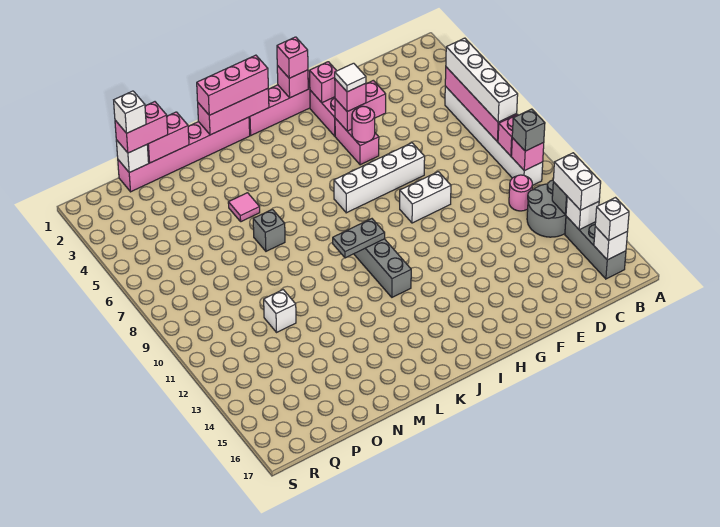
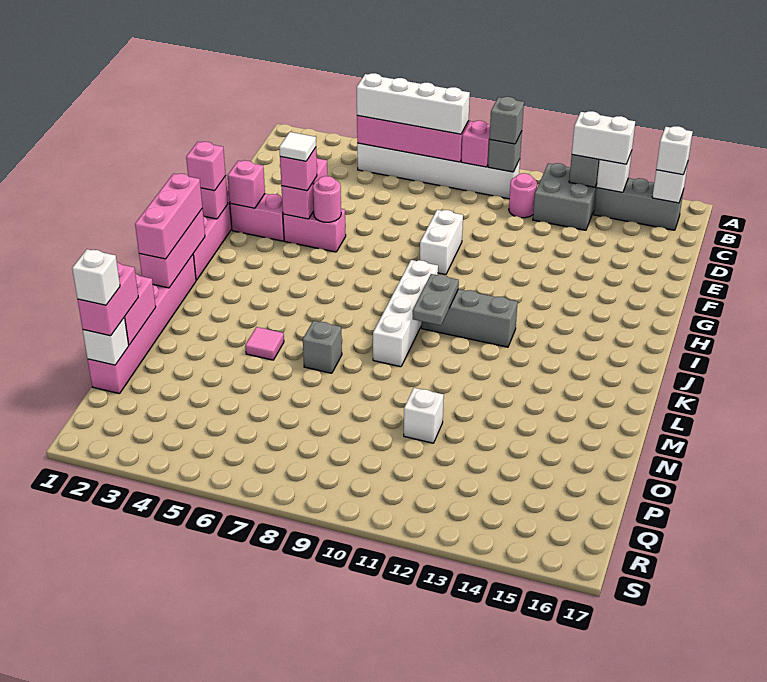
pink brick B10 level 2 -> grey brick B10 level 2
grey round brick B12:C13 level 1 -> grey brick B12:C13 level 1
white brick F7:I7 level 1 -> white brick I9:L9 level 1

